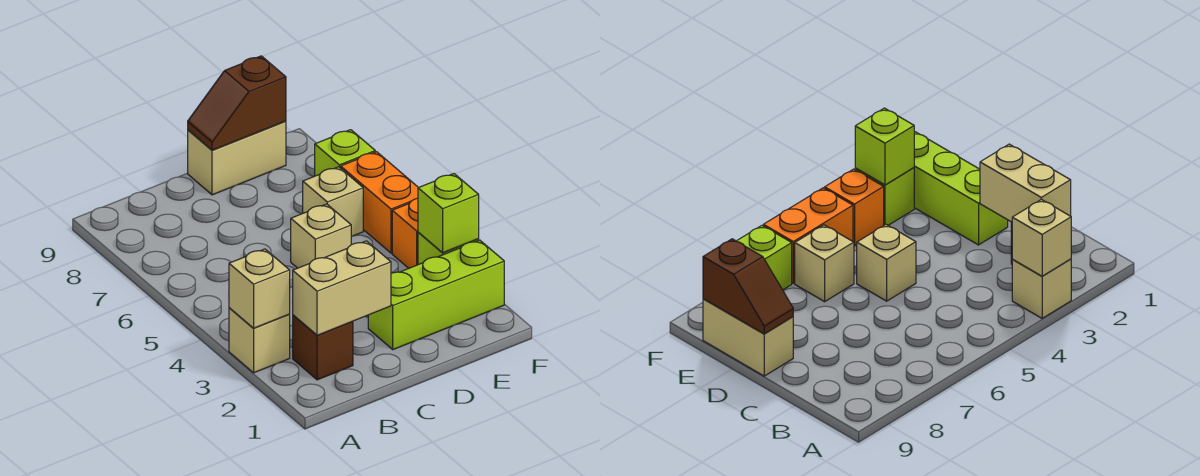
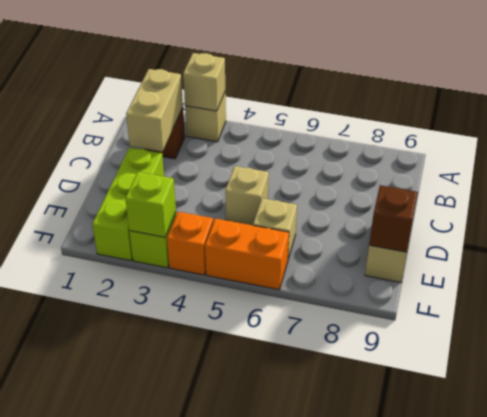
lime brick F7 level 1 -> none

